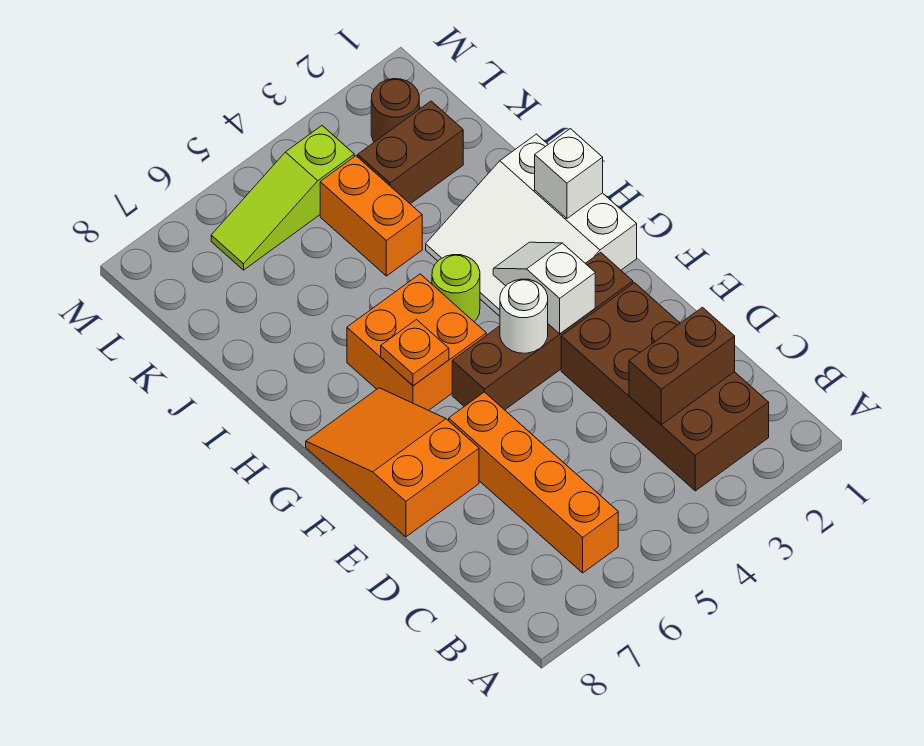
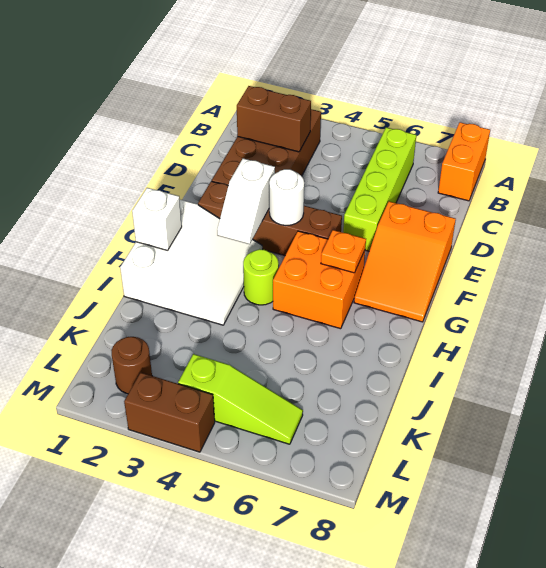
orange brick B6:E6 level 1 -> lime brick B6:E6 level 1
orange brick J4:K4 level 1 -> orange brick A8:B8 level 1
brown brick K2:K3 level 1 -> brown brick M3:M4 level 1

